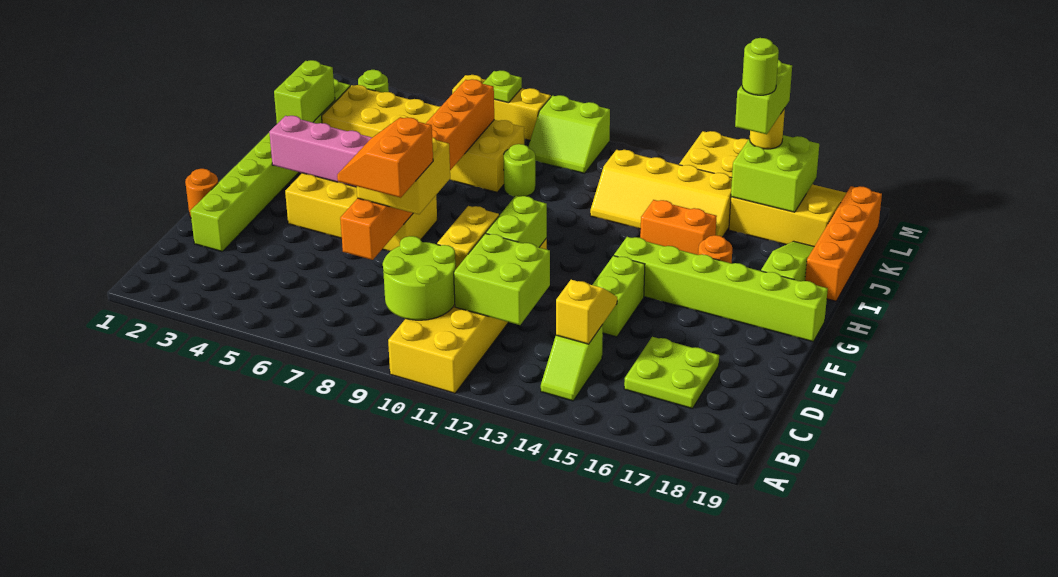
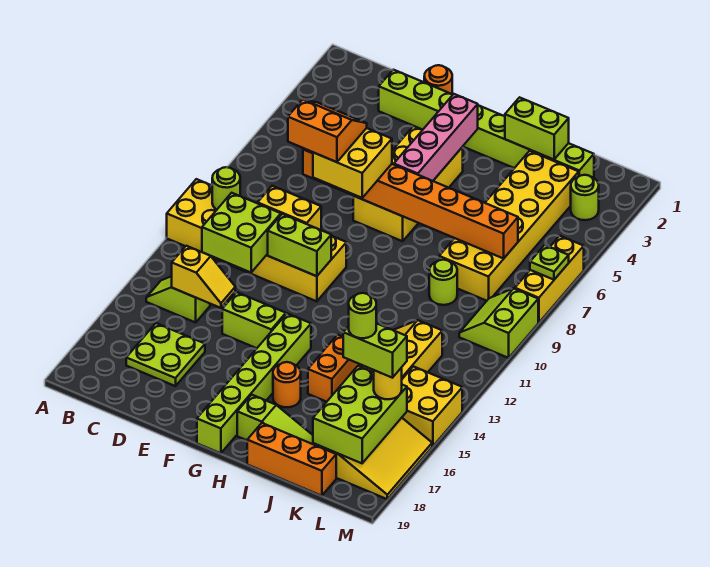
lime round brick B9:C10 level 2 -> lime round brick B10 level 2
orange brick I19:L19 level 1 -> orange brick I19:K19 level 1
lime brick K16:L17 level 2 -> lime brick K16:L18 level 2

